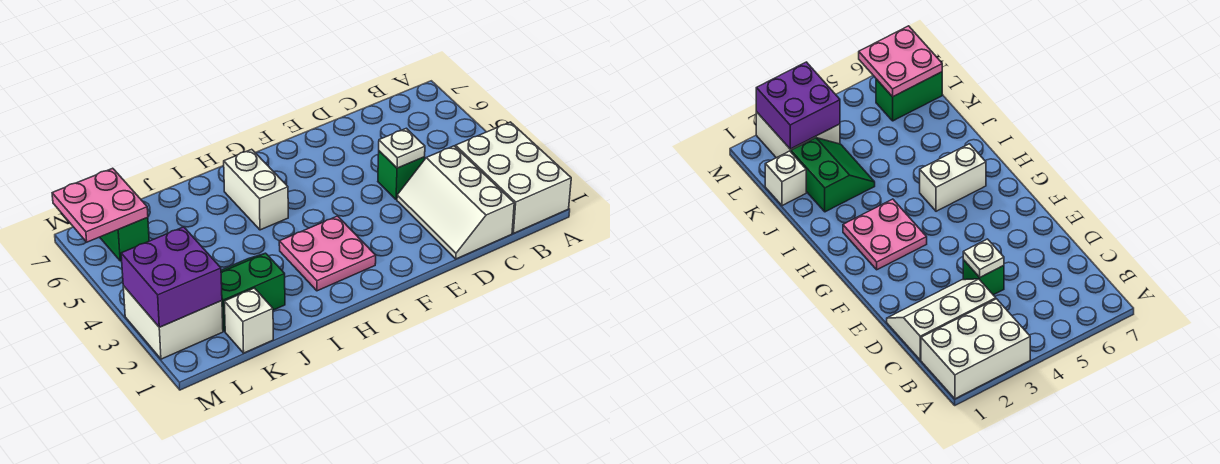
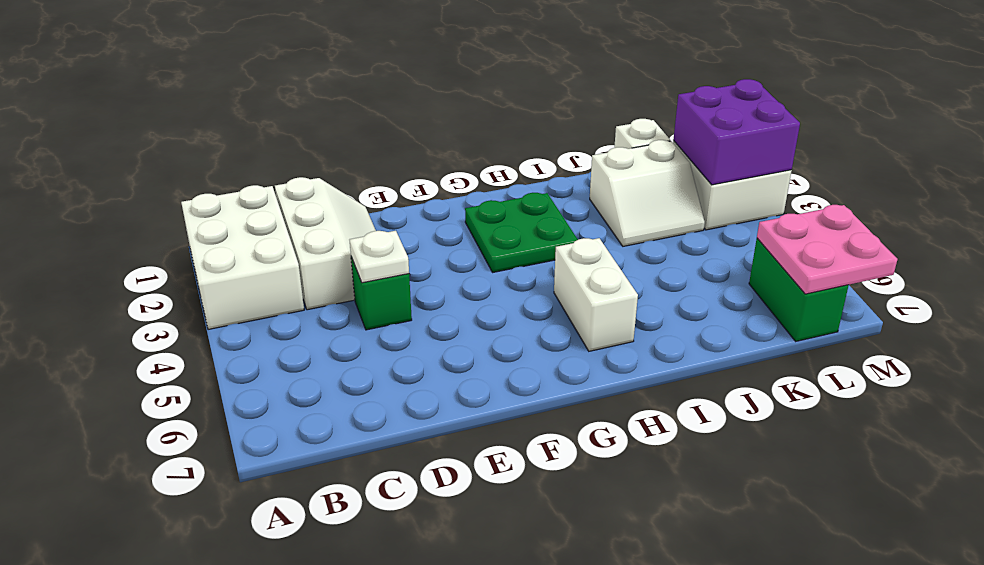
pink plate G2:H3 level 1 -> green plate G2:H3 level 1
green slope J2:K3 level 1 top 2 -> white slope J2:K3 level 1 top 2

